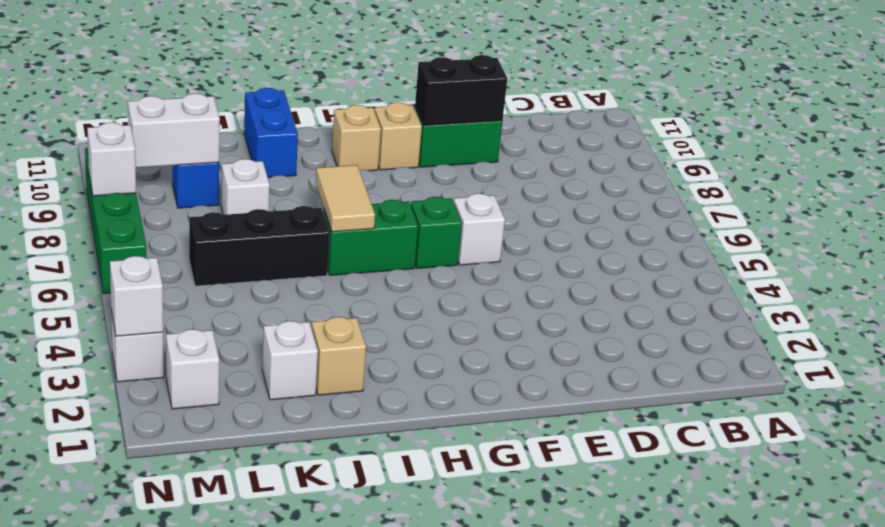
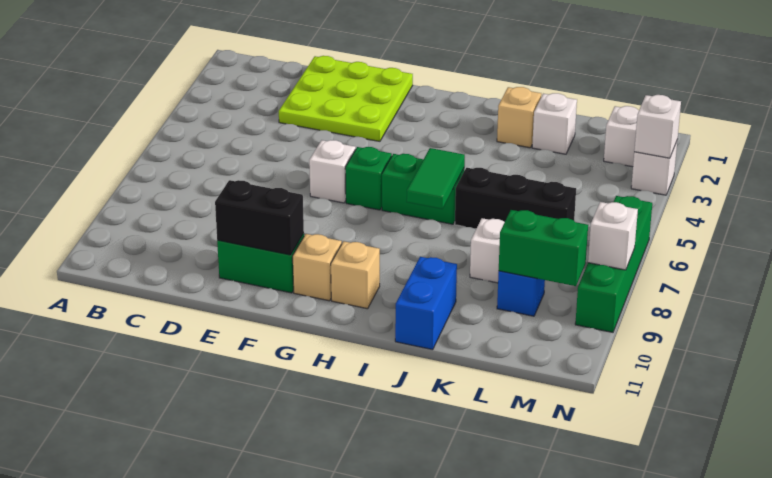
none -> lime plate D1:F3 level 1
tan tile I6:I7 level 2 -> green tile I6:I7 level 2
white brick L9:M9 level 2 -> green brick L9:M9 level 2

